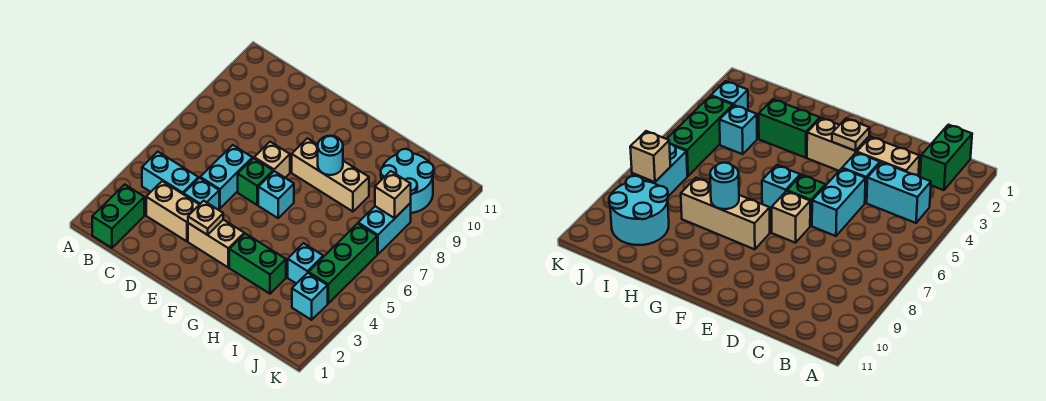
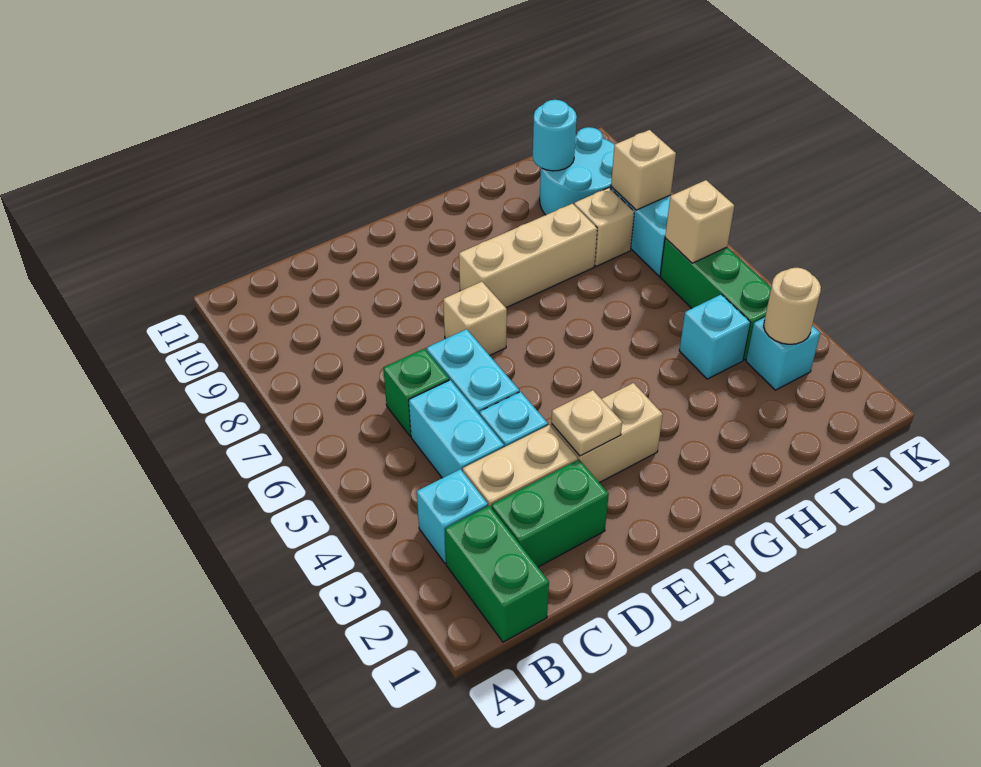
cyan brick B4:C4 level 1 -> cyan brick C4:C5 level 1
green brick E6 level 1 -> green brick C6 level 1
cyan brick F6 level 1 -> cyan brick B3 level 1
green brick G3:H3 level 1 -> green brick C2:D2 level 1
cyan round brick G8 level 2 -> cyan round brick I10 level 2
none -> tan brick I8 level 1
none -> tan round brick J3 level 2
none -> tan brick J6 level 2

